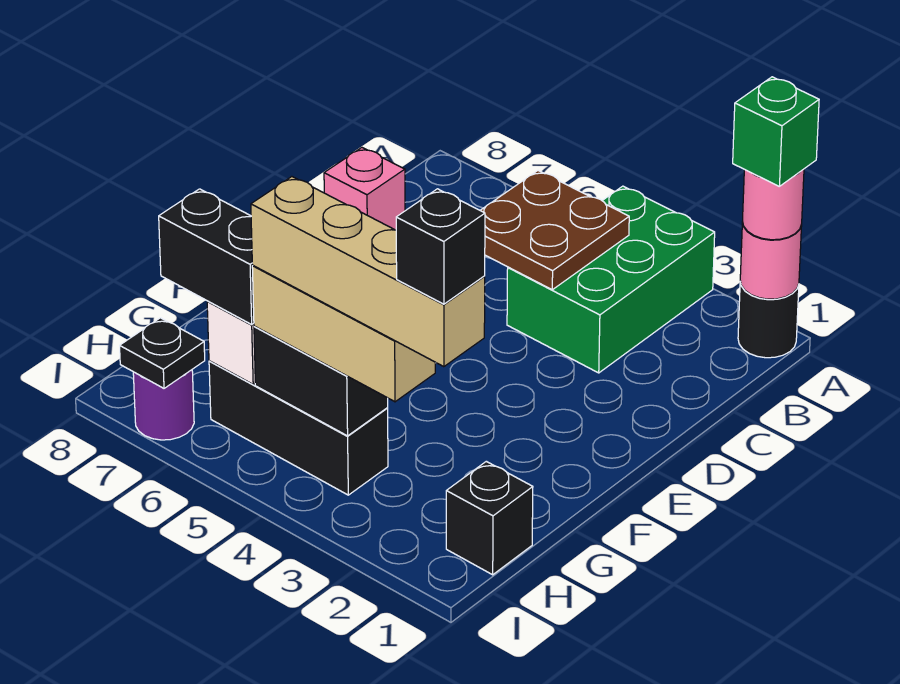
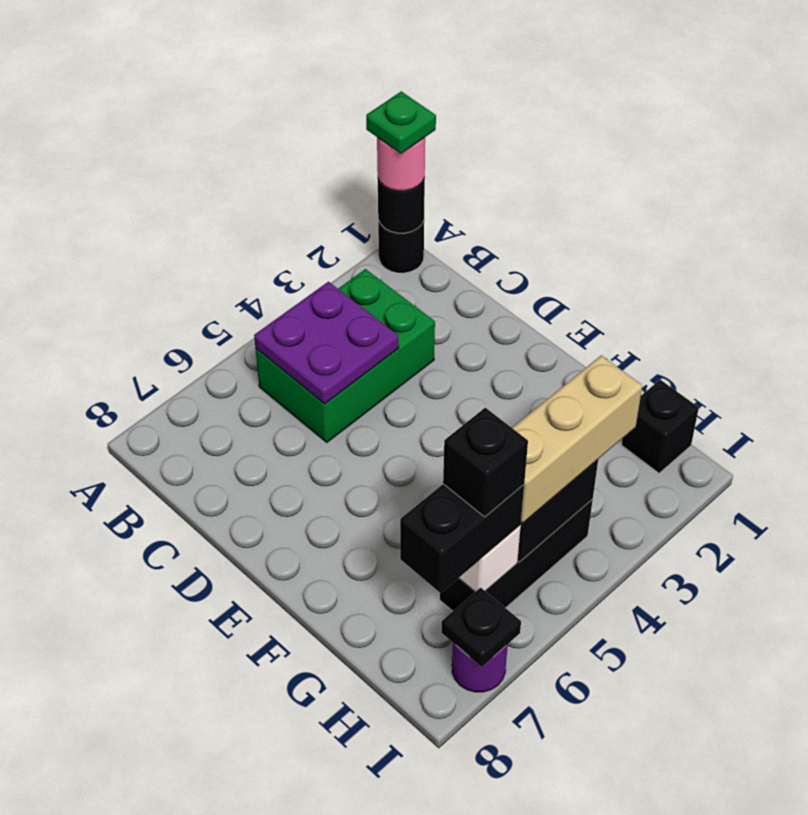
pink round brick A1 level 2 -> black round brick A1 level 2
green brick A1 level 4 -> green plate A1 level 4
green brick A3:C4 level 1 -> green brick B3:C5 level 1
brown plate B4:C5 level 2 -> purple plate B4:C5 level 2
pink brick C8 level 1 -> none
tan brick H2:H5 level 4 -> none
black brick H2 level 5 -> black brick H6 level 4

